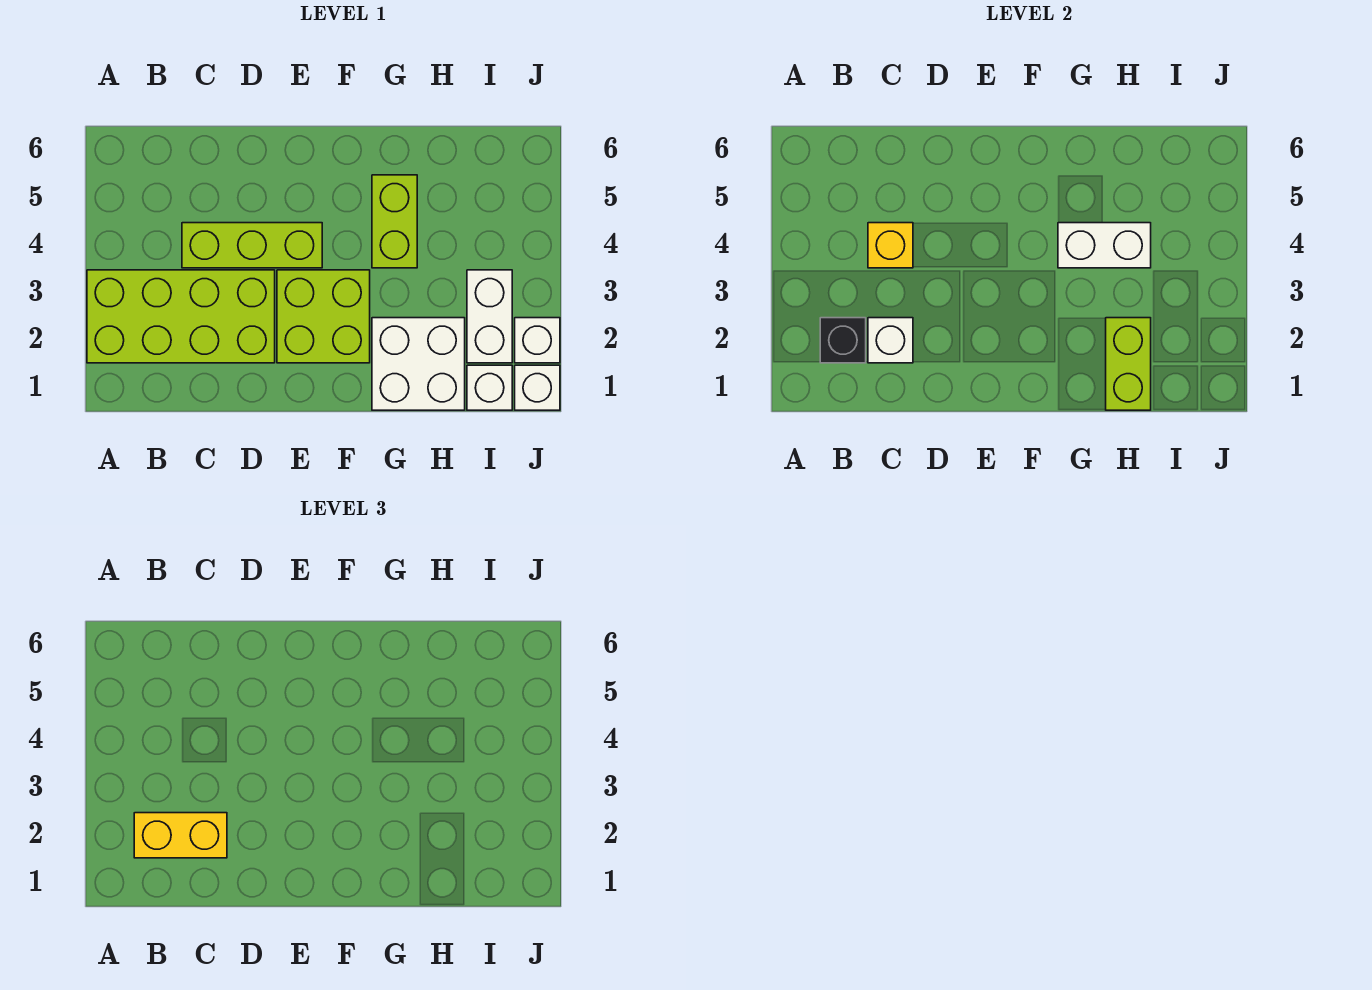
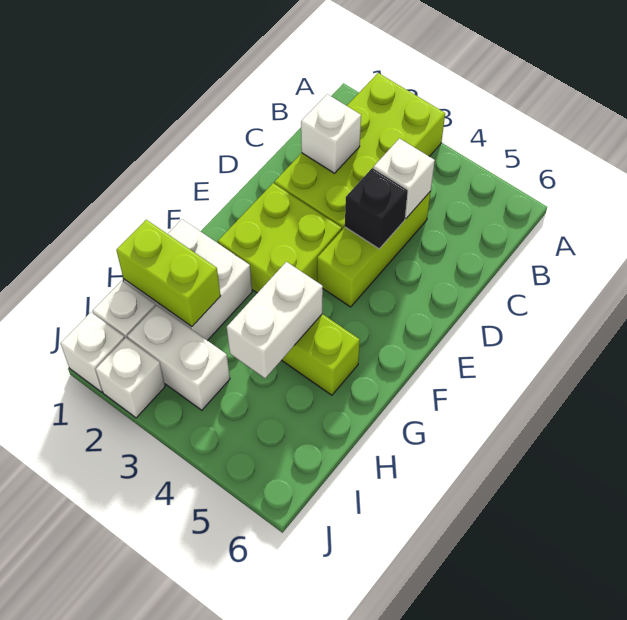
black brick B2 level 2 -> black brick D4 level 2
yellow brick B2:C2 level 3 -> none
yellow brick C4 level 2 -> white brick C4 level 2

